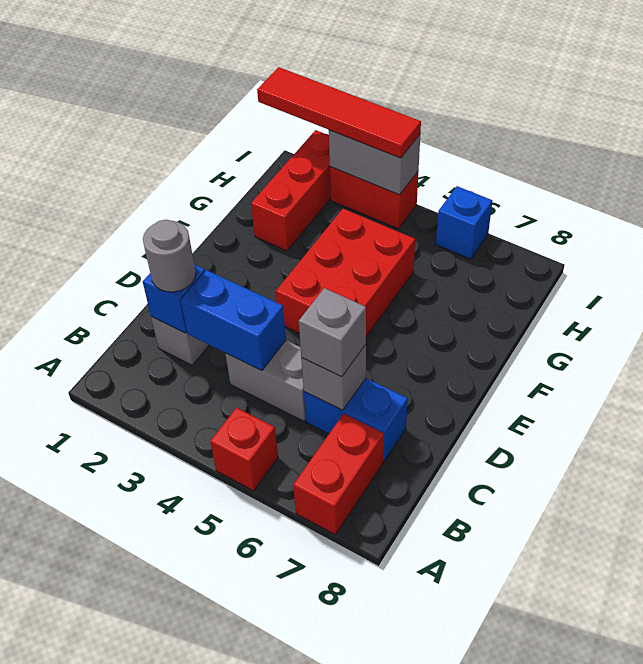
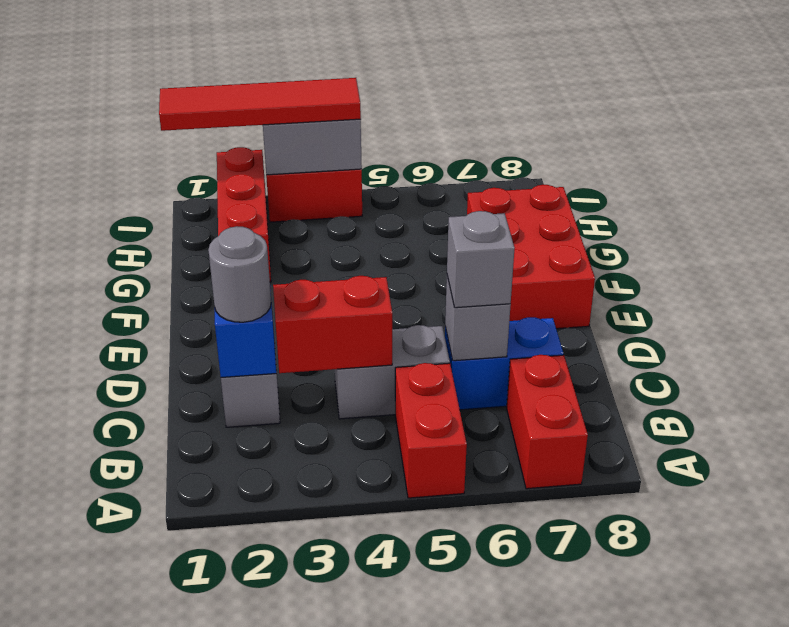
red brick A5 level 1 -> red brick A5:B5 level 1
blue brick C3:C4 level 2 -> red brick C3:C4 level 2
red brick E4:G5 level 1 -> red brick E7:G8 level 1
blue brick I6 level 1 -> none

